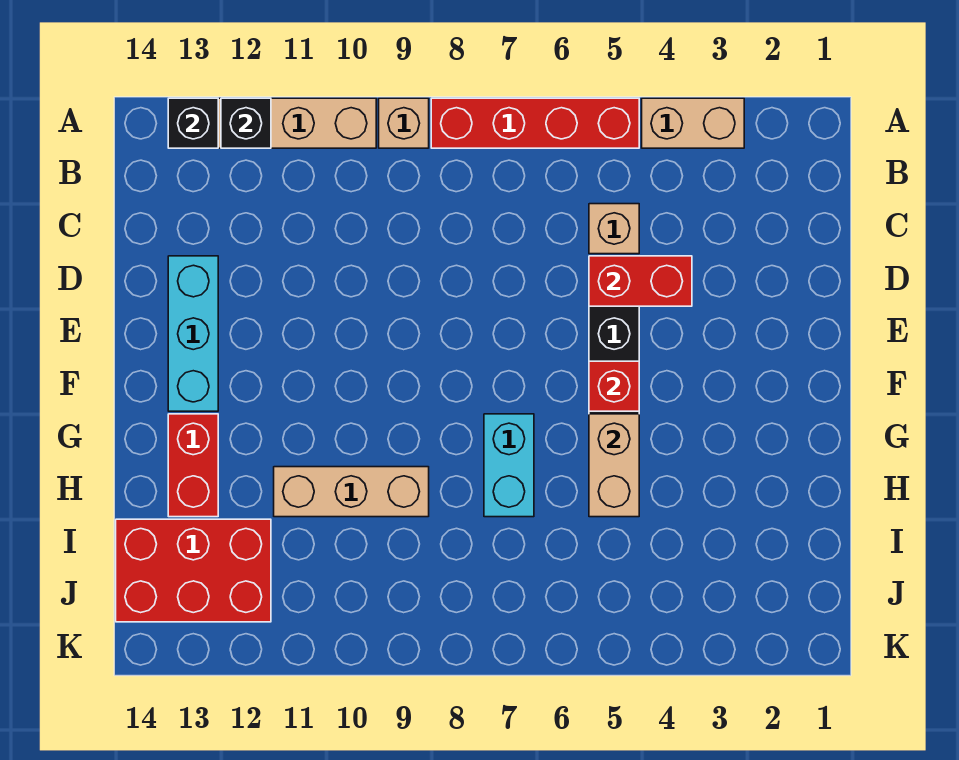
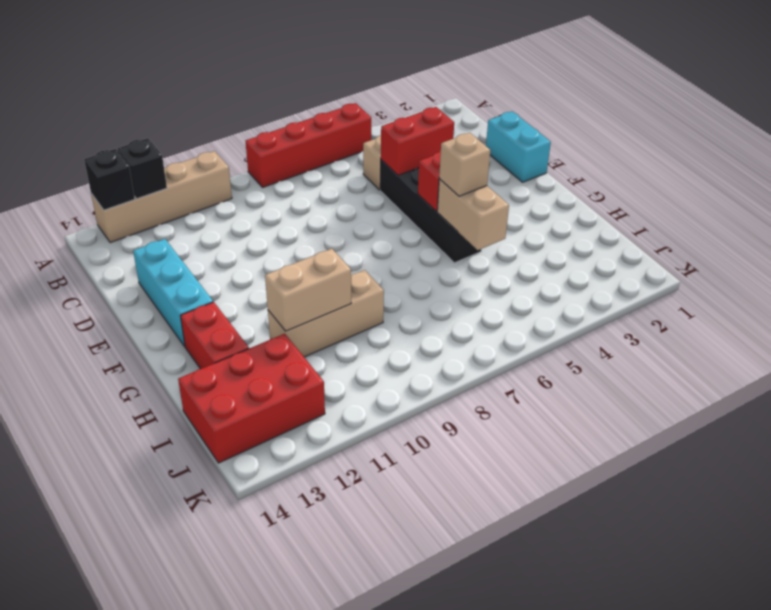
tan brick A3:A4 level 1 -> tan brick H10:H11 level 2
tan brick A9 level 1 -> tan brick G5 level 3
cyan brick G7:H7 level 1 -> cyan brick D1:E1 level 1

